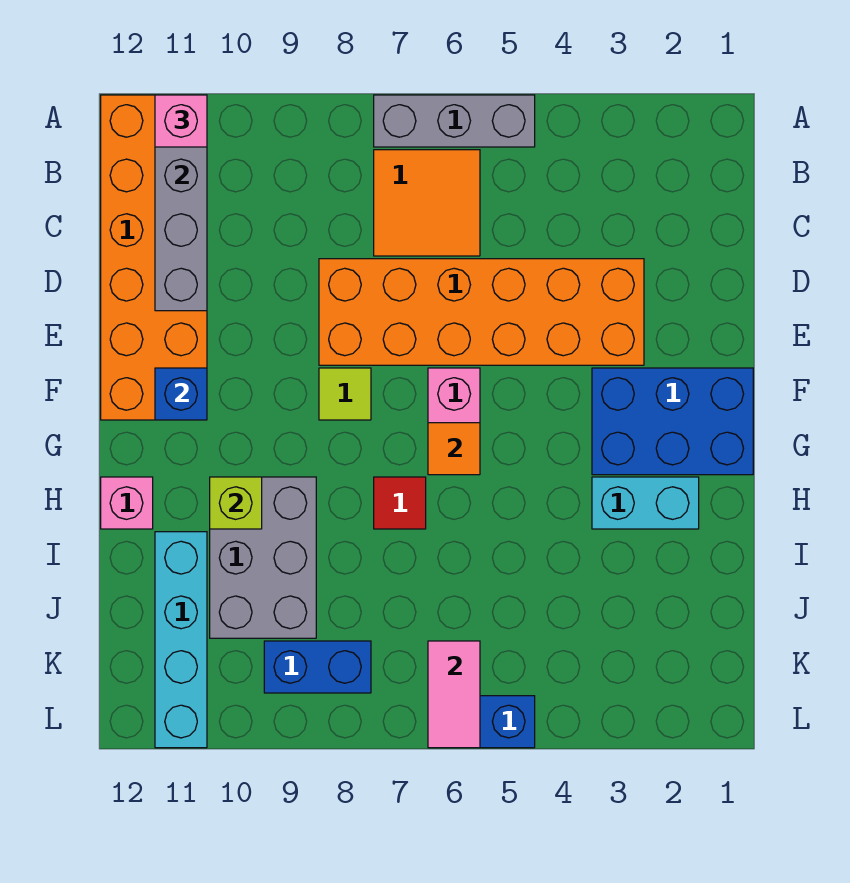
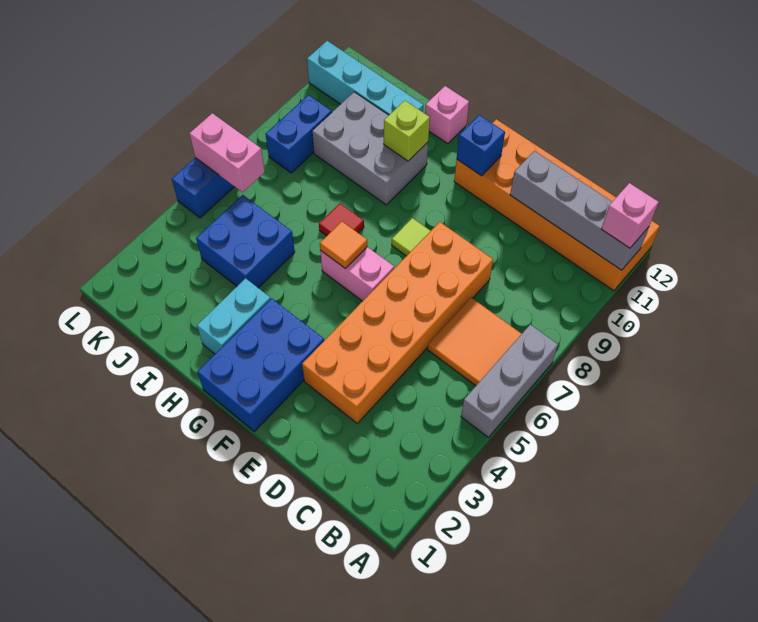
none -> blue brick I4:J5 level 1
pink tile K6:L6 level 2 -> pink brick K6:L6 level 2

